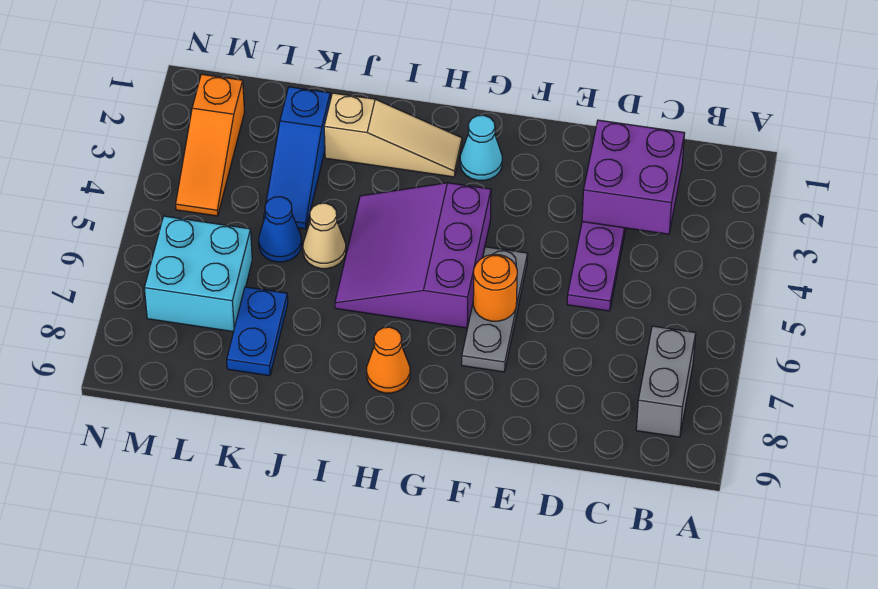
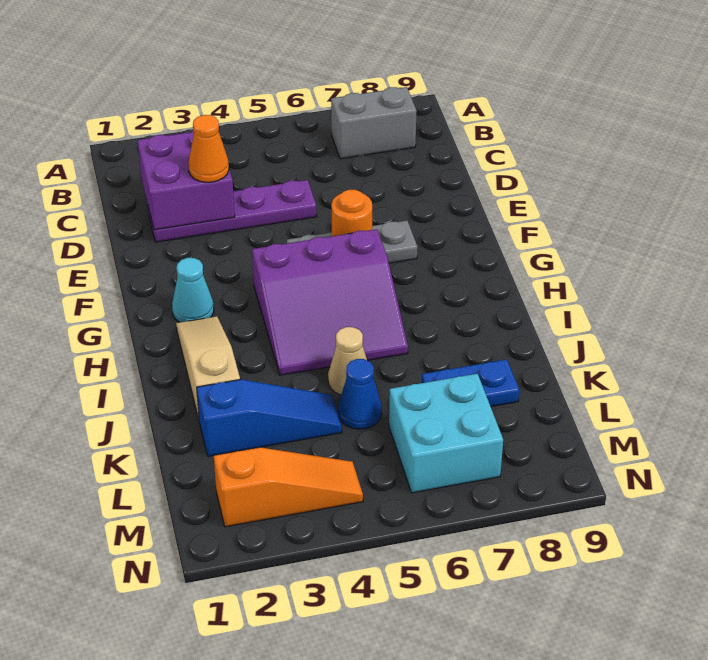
orange cone H8 level 1 -> orange cone D3 level 3

